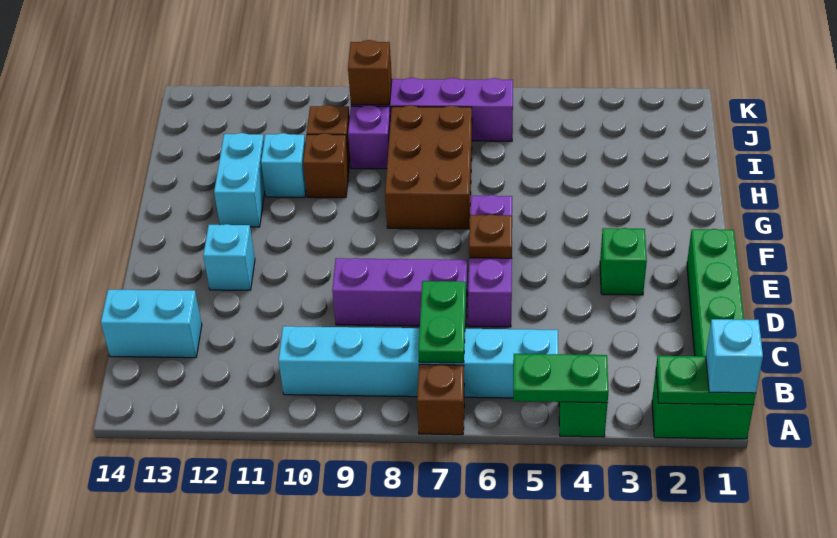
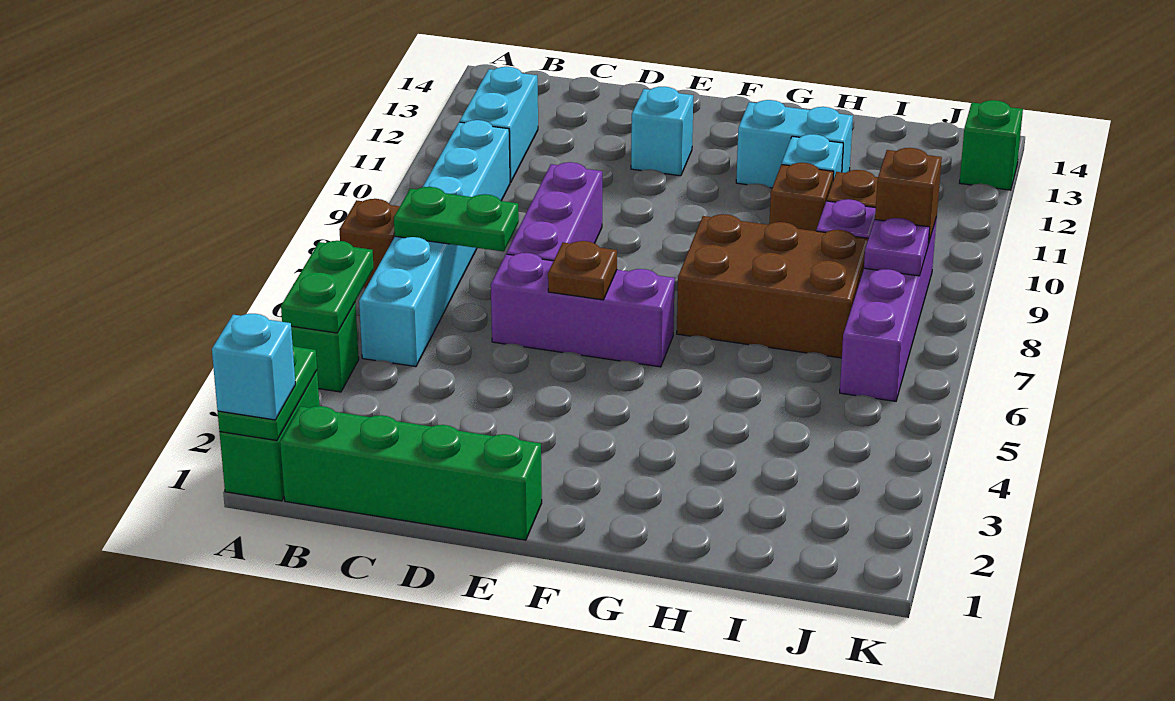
cyan brick C13:C14 level 1 -> cyan brick B11:B12 level 1
green brick E3 level 1 -> green brick K13 level 1
none -> purple plate J8 level 2

